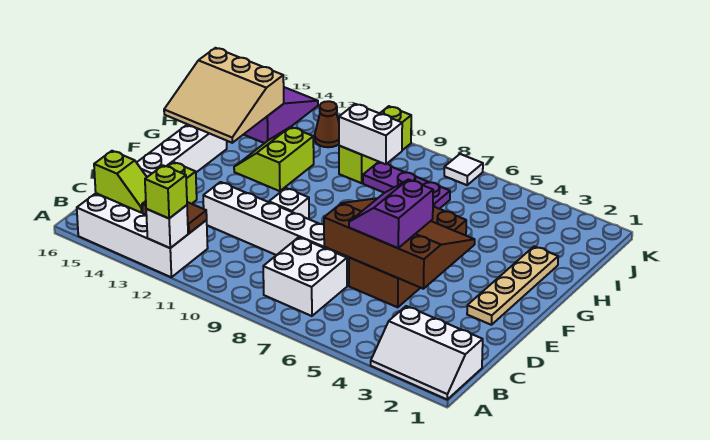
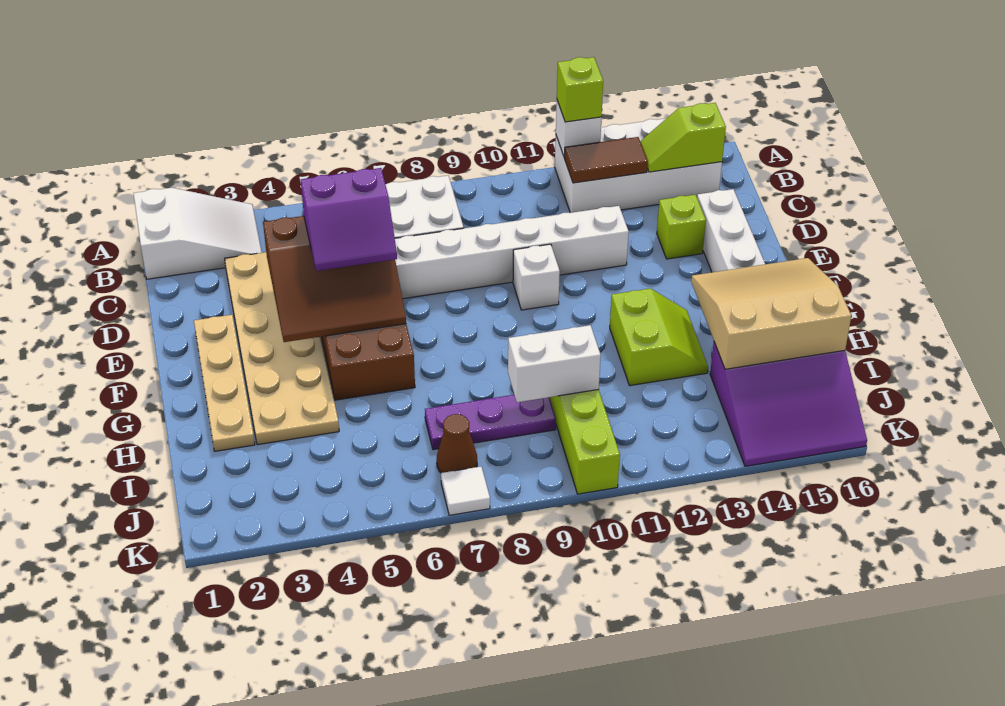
white slope A1:B3 level 1 top B -> white slope A1:B3 level 1 top 1
none -> tan plate C3:H4 level 1
brown slope D4:F7 level 2 top D -> brown slope D4:F6 level 2 top D
purple slope D5:E6 level 3 top 5 -> purple slope D5:E6 level 3 top D
brown cone J12 level 1 -> brown cone J7 level 1

